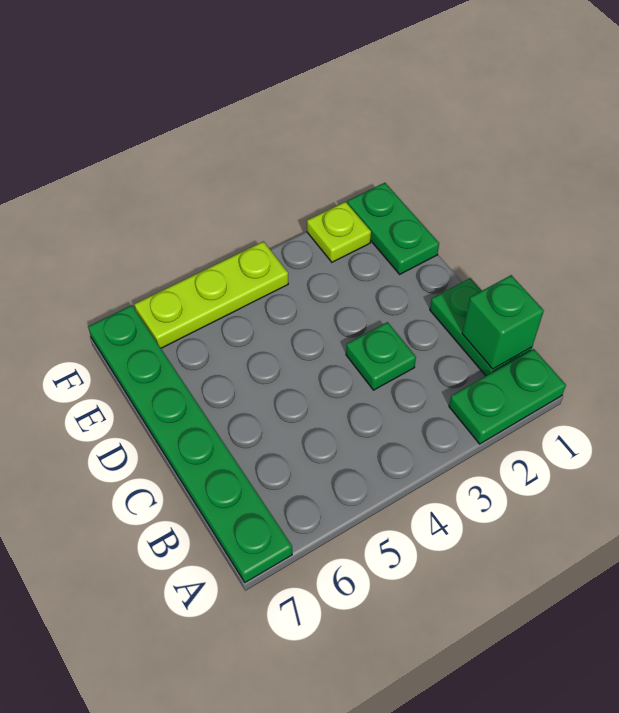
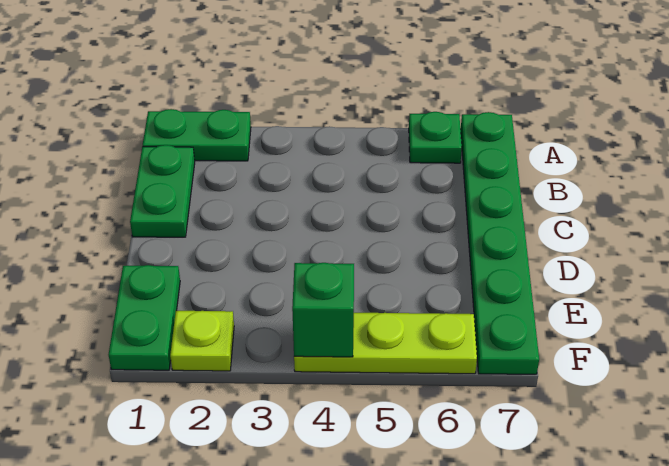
green brick B1 level 2 -> green brick F4 level 2
green plate C3 level 1 -> green plate A6 level 1

